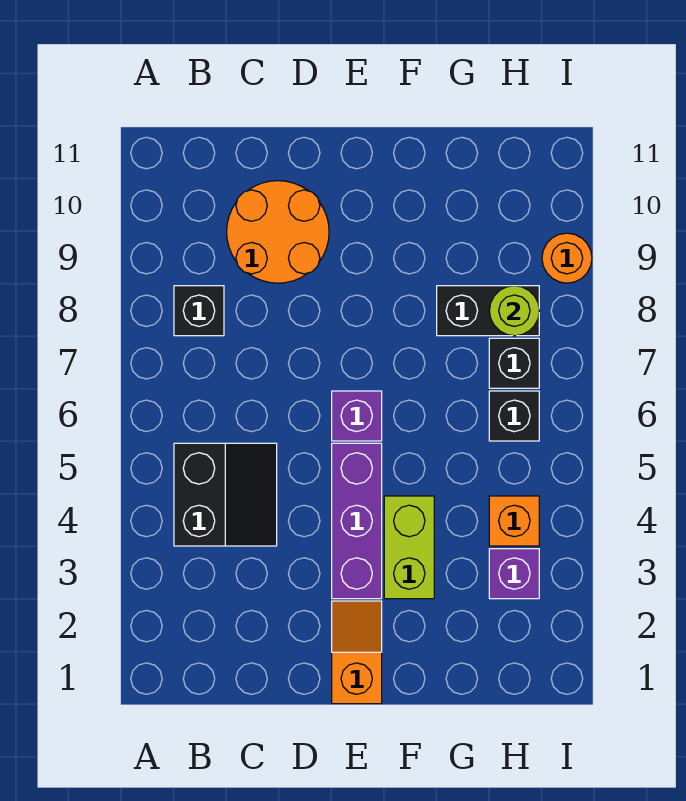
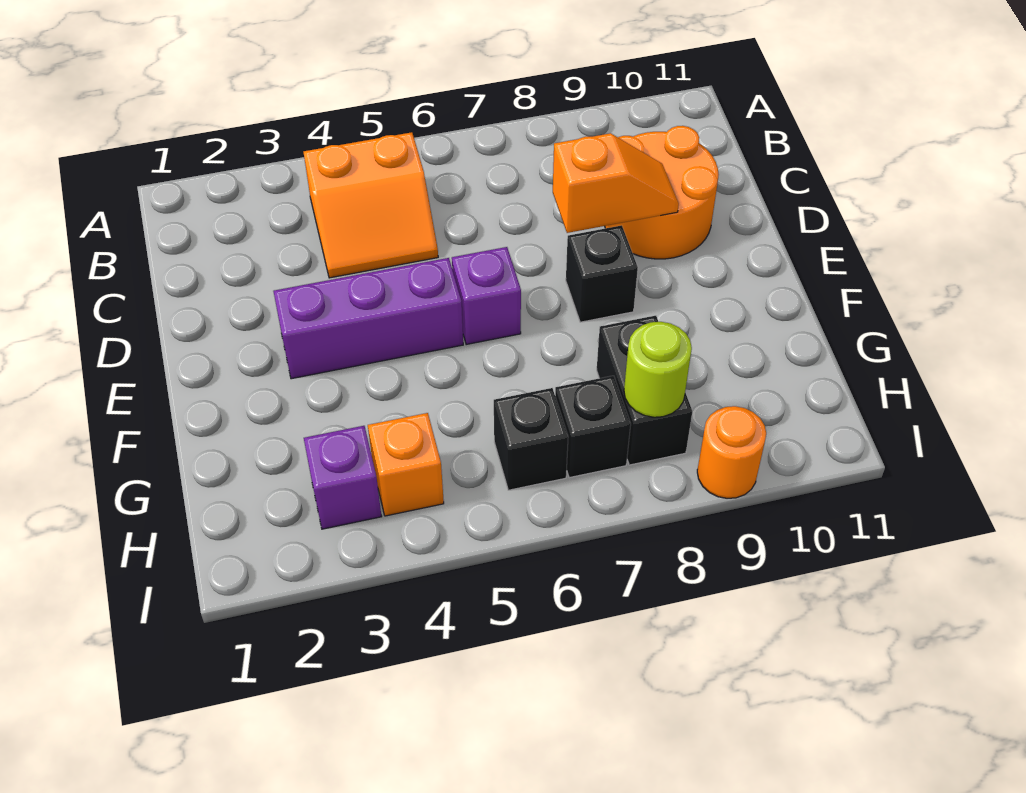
black slope B4:C5 level 1 top B -> orange slope B4:C5 level 1 top B
black brick B8 level 1 -> black brick E8 level 1
orange slope E1:E2 level 1 top 1 -> orange slope D8:D9 level 2 top 8
lime brick F3:F4 level 1 -> none

